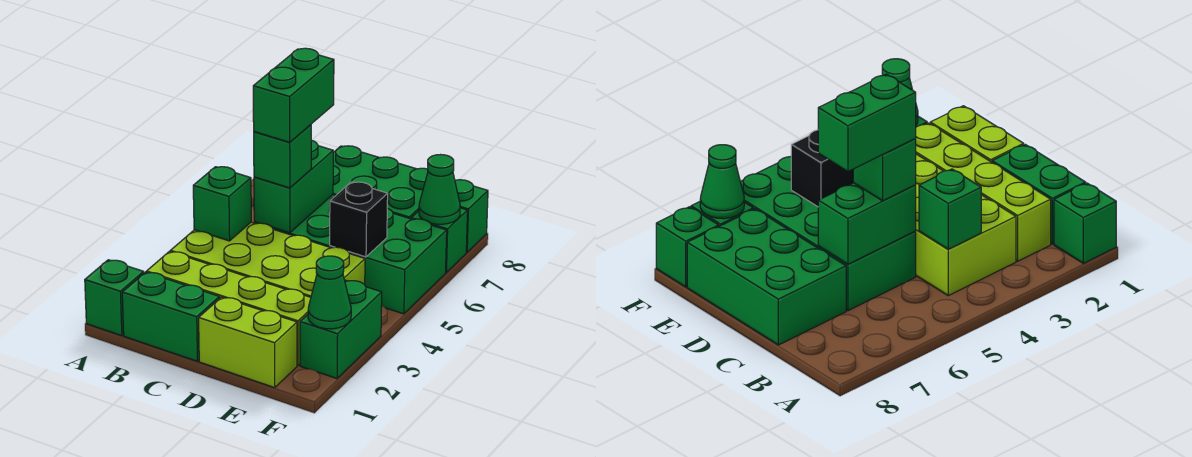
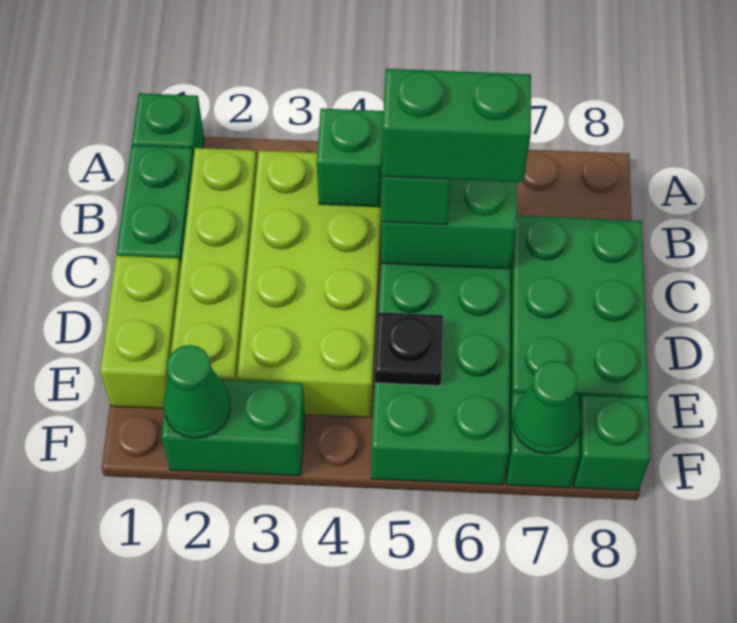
black brick E5 level 2 -> black plate E5 level 2

